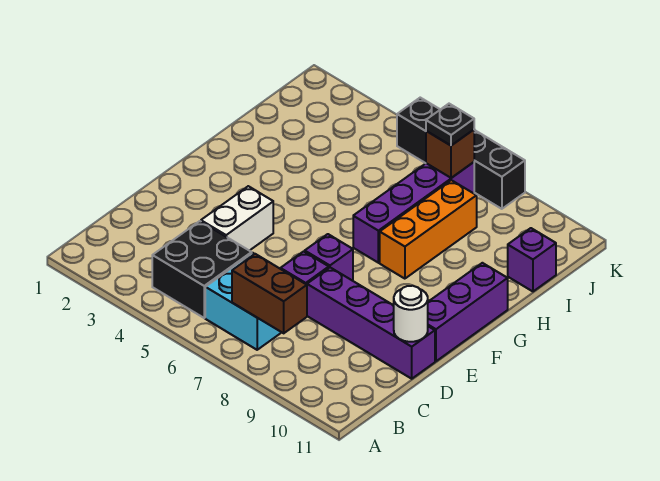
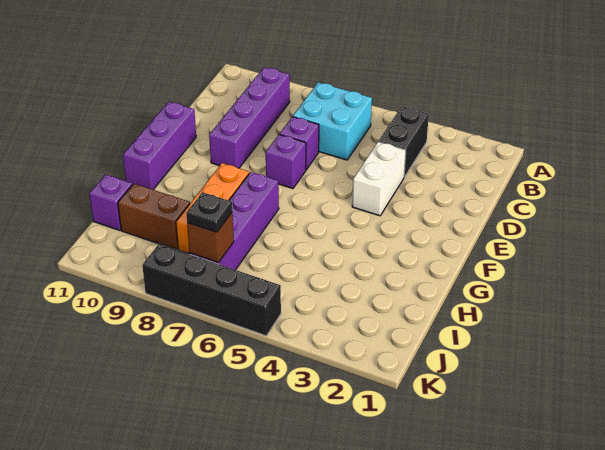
black brick B4:C5 level 1 -> black brick B4:C4 level 1
brown brick B7:B8 level 2 -> brown brick I9:I10 level 1
purple brick D8:D11 level 1 -> purple brick B9:E9 level 1
white round brick D11 level 2 -> none

